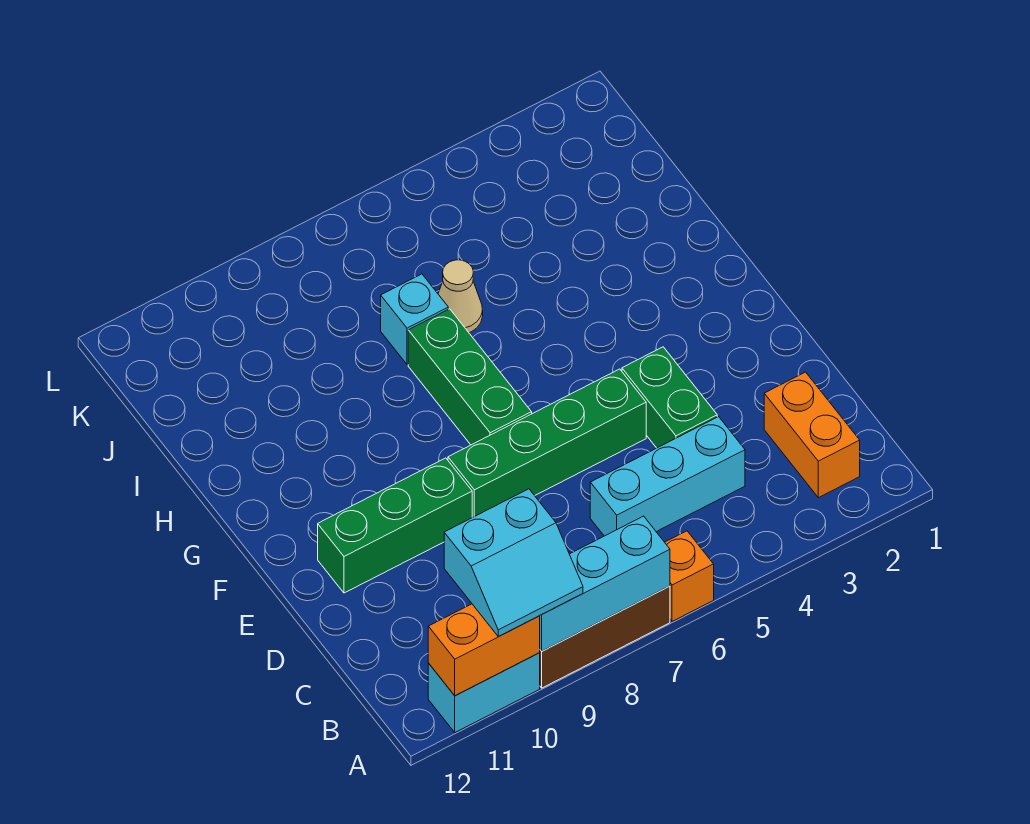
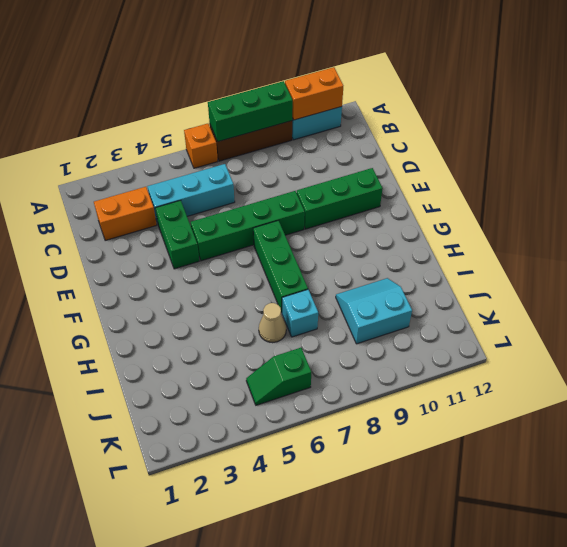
cyan brick A7:A9 level 2 -> green brick A7:A9 level 2
cyan slope A9:B10 level 3 top B -> cyan slope I9:J10 level 1 top J
orange brick B2:C2 level 1 -> orange brick C2:C3 level 1
none -> green slope K5:K6 level 1 top 6

